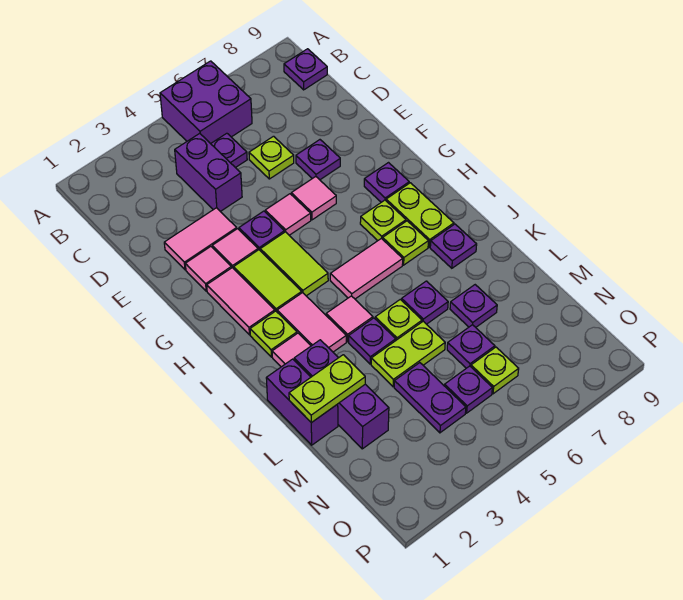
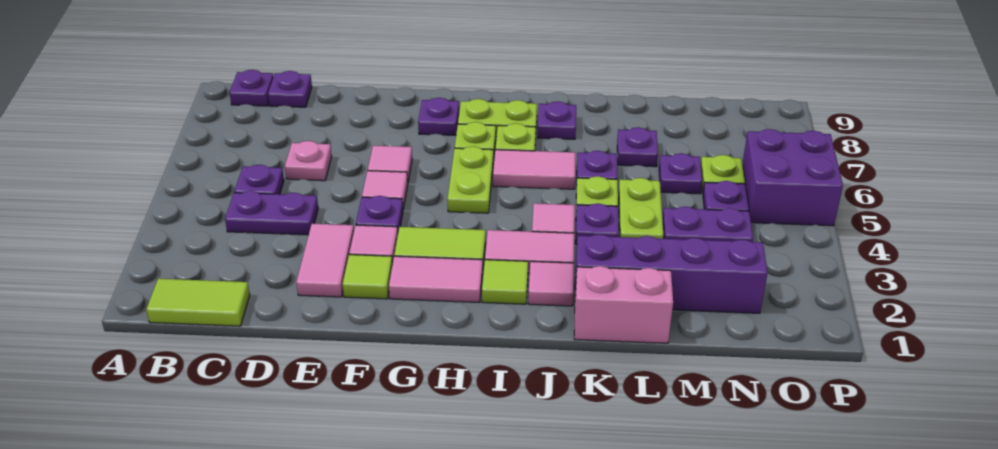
purple brick A5:B6 level 1 -> purple brick O5:P6 level 1
purple brick C4:D4 level 1 -> purple plate C4:D4 level 1
lime plate D6 level 1 -> pink plate D6 level 1
purple plate E7 level 1 -> purple plate C9 level 1
pink tile F2 level 1 -> lime tile F2 level 1
lime tile G4:H4 level 1 -> lime tile B1:C1 level 1
lime plate I2 level 1 -> lime tile I2 level 1
pink tile I5:I6 level 1 -> pink tile I6:J6 level 1
purple brick K1:L1 level 1 -> pink brick K1:L1 level 1
purple brick K2:M2 level 1 -> purple brick K2:N2 level 1
lime plate L1:L2 level 2 -> lime plate H5:H6 level 1

